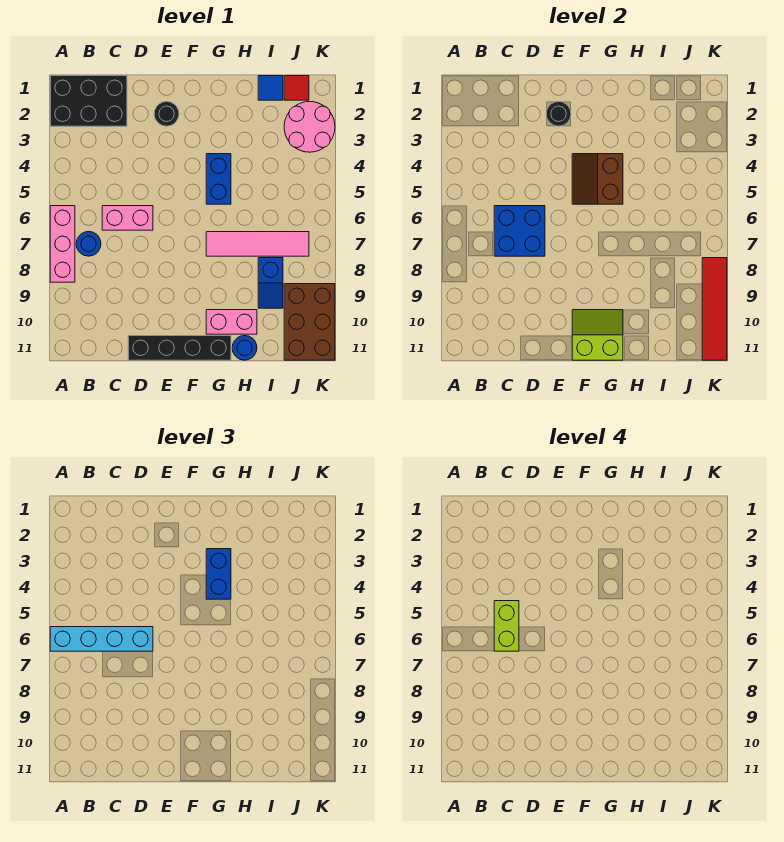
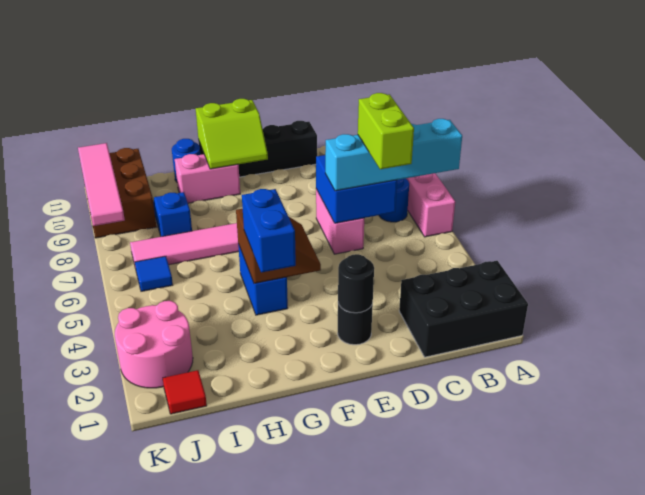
pink brick C6:D6 level 1 -> pink brick D6:D7 level 1
blue tile I1 level 1 -> blue tile J6 level 1
red tile K8:K11 level 2 -> pink tile K8:K11 level 2

